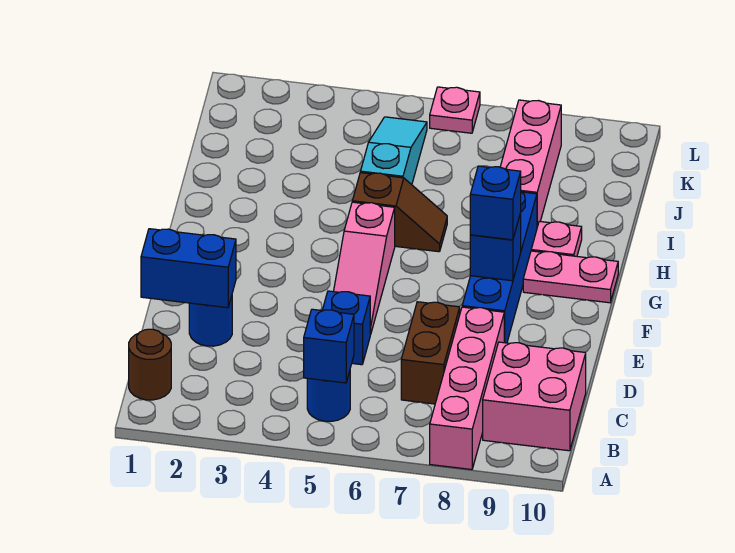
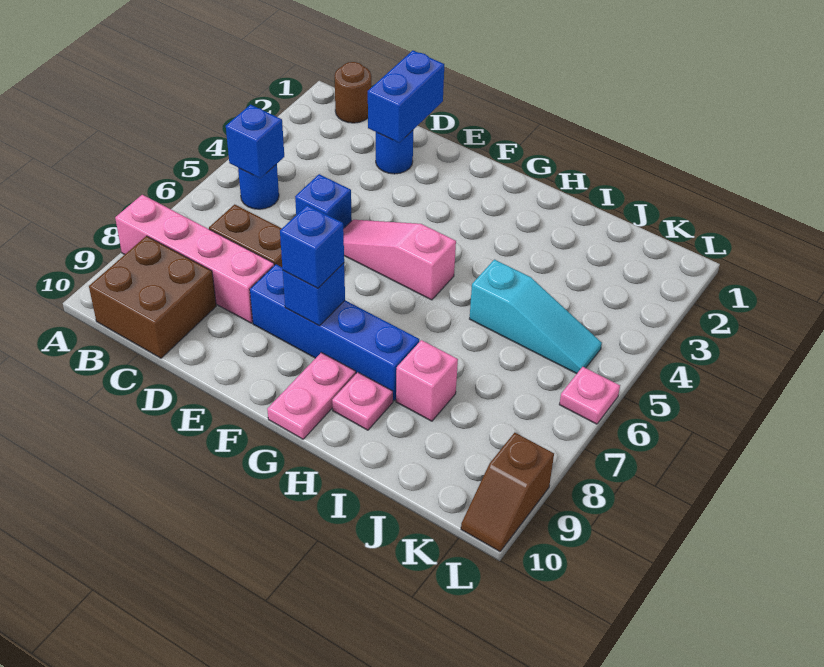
pink brick B9:C10 level 1 -> brown brick B9:C10 level 1
brown slope H5:H6 level 1 top 5 -> brown slope L9:L10 level 1 top 9
pink brick I8:K8 level 1 -> pink brick I8 level 1

